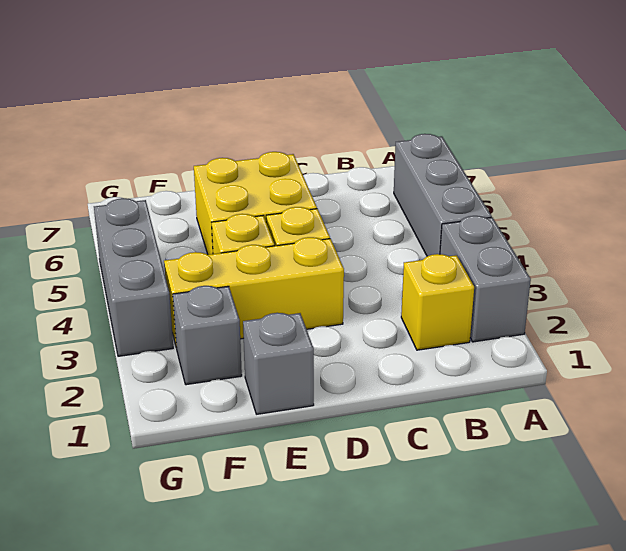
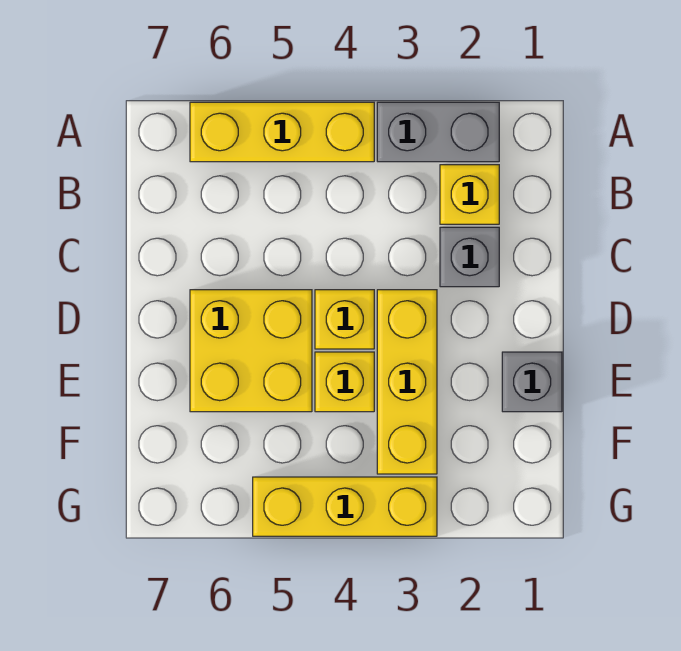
grey brick A4:A6 level 1 -> yellow brick A4:A6 level 1
grey brick F2 level 1 -> grey brick C2 level 1
grey brick G3:G5 level 1 -> yellow brick G3:G5 level 1

